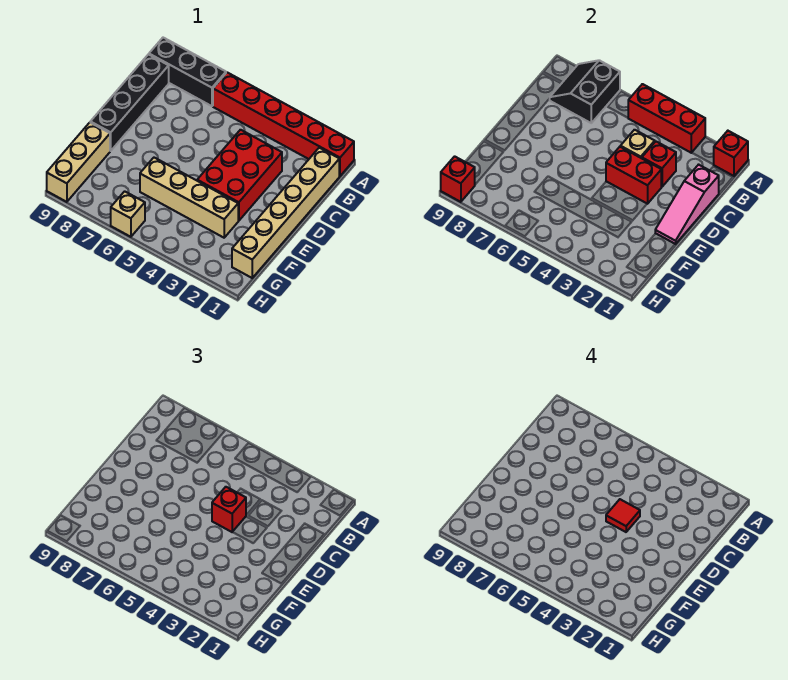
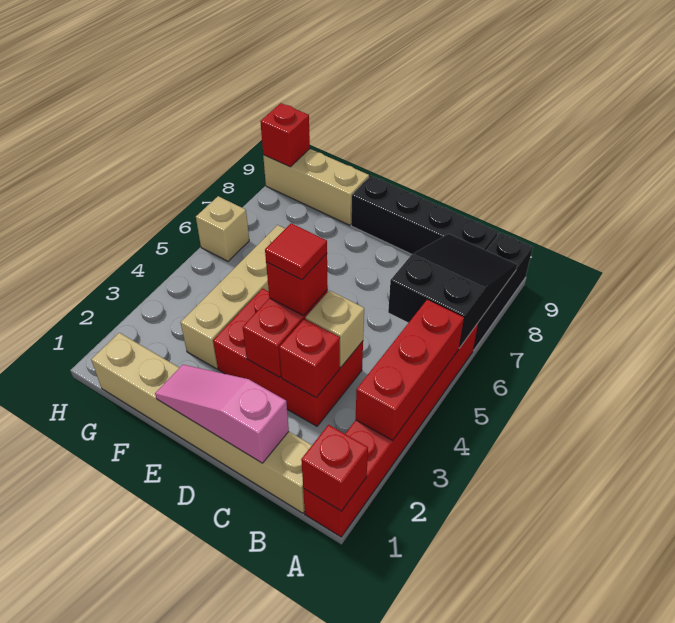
black slope A7:B8 level 2 top 7 -> black slope A6:B8 level 2 top 6

